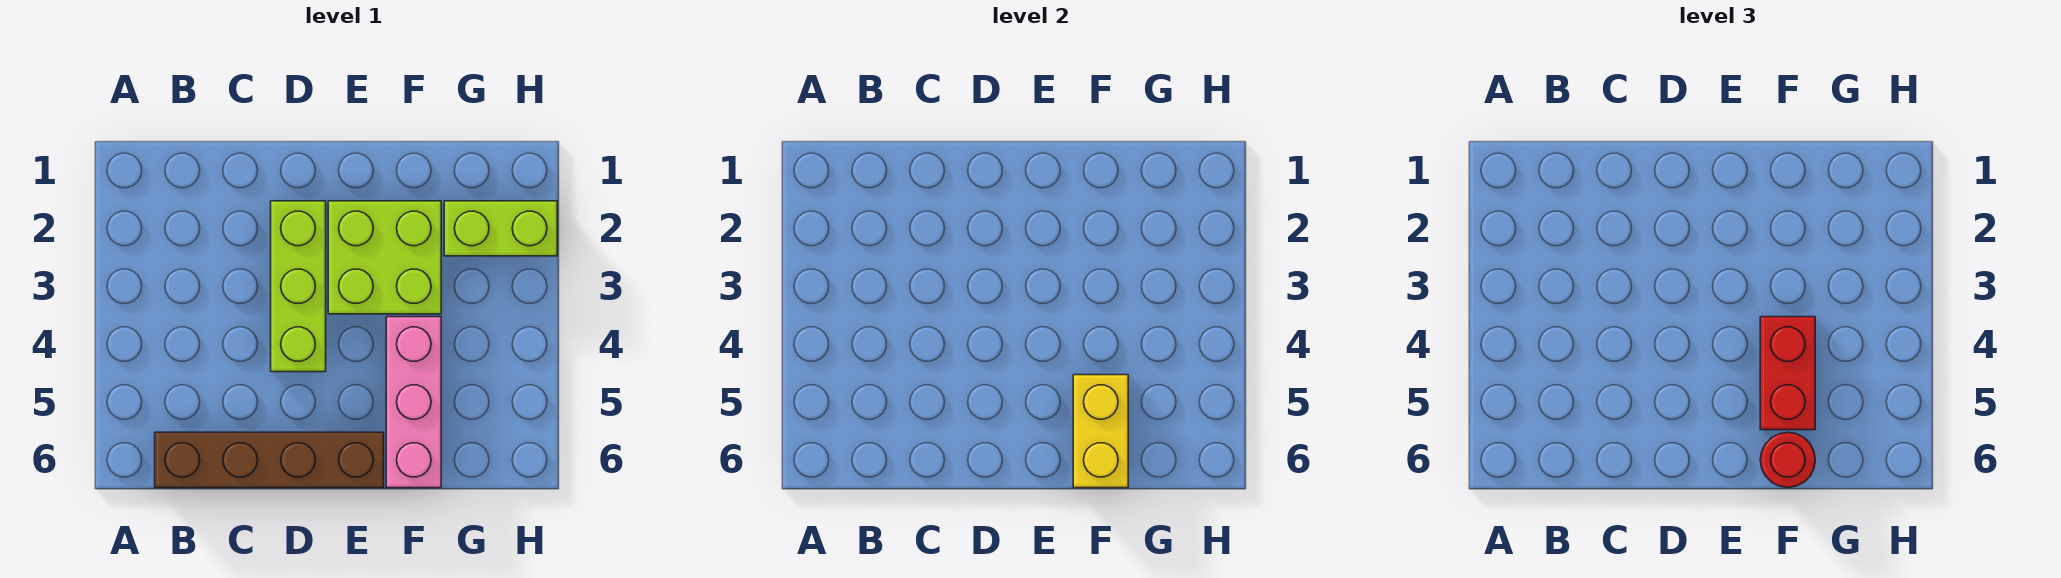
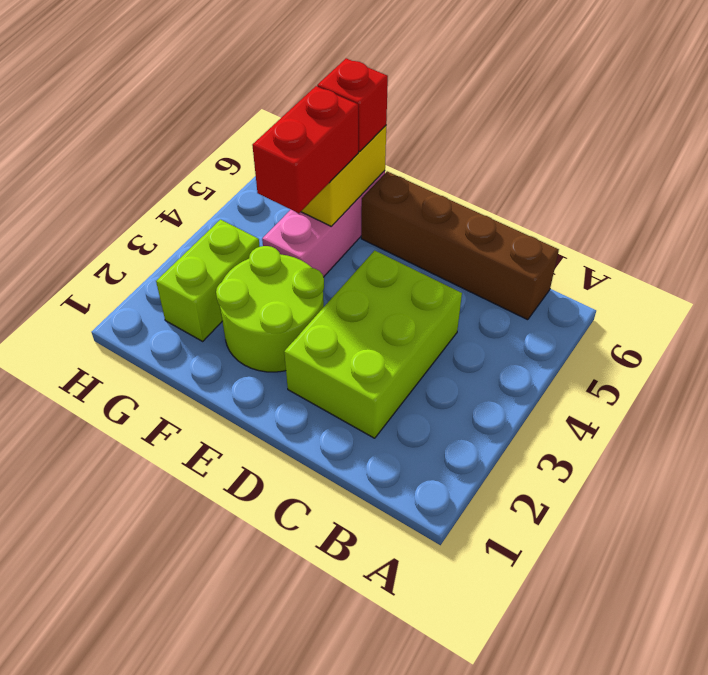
lime brick D2:D4 level 1 -> lime brick C2:D4 level 1
lime brick E2:F3 level 1 -> lime round brick E2:F3 level 1
red round brick F6 level 3 -> red brick F6 level 3
lime brick G2:H2 level 1 -> lime brick G2:G3 level 1

